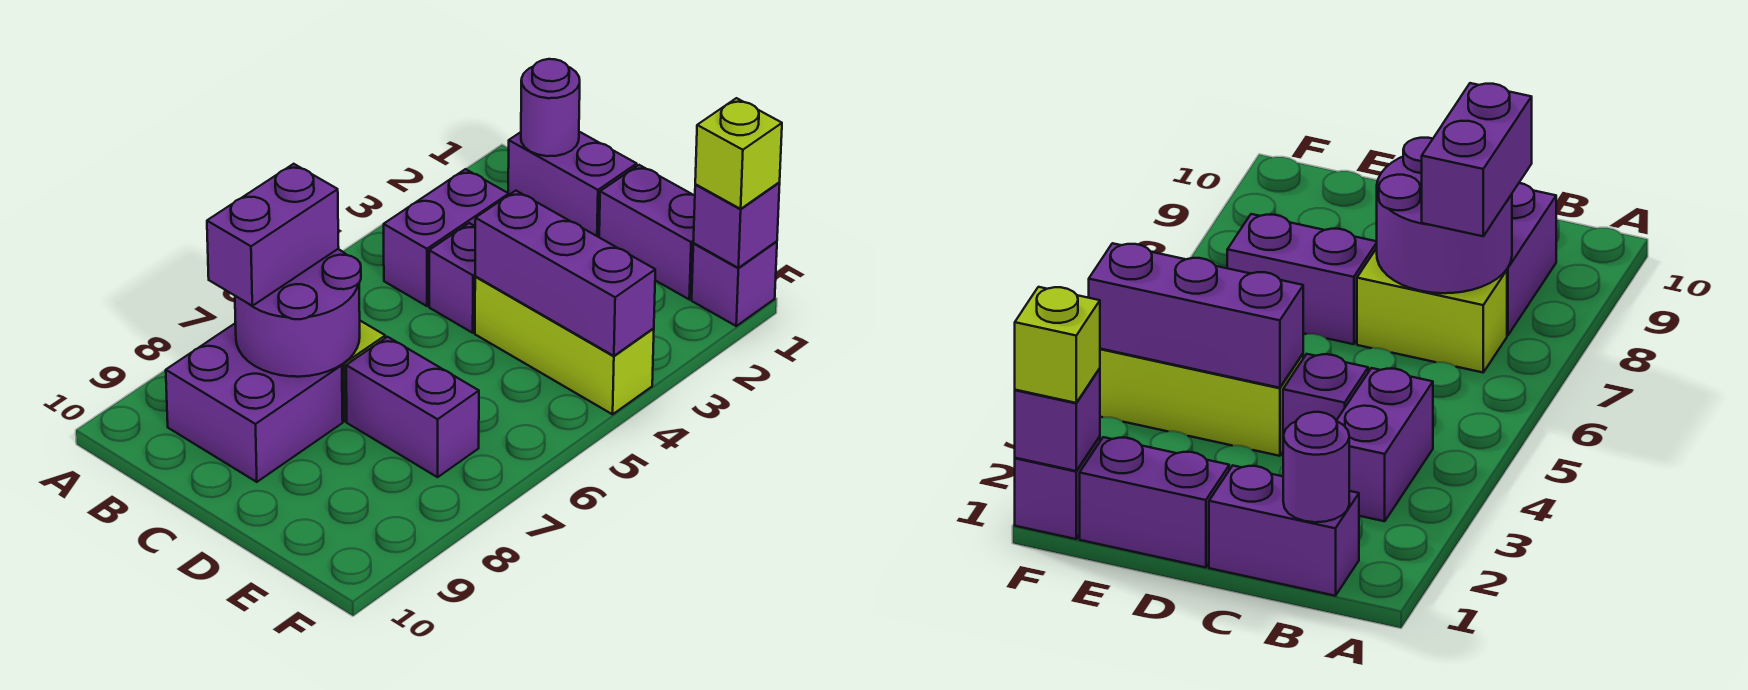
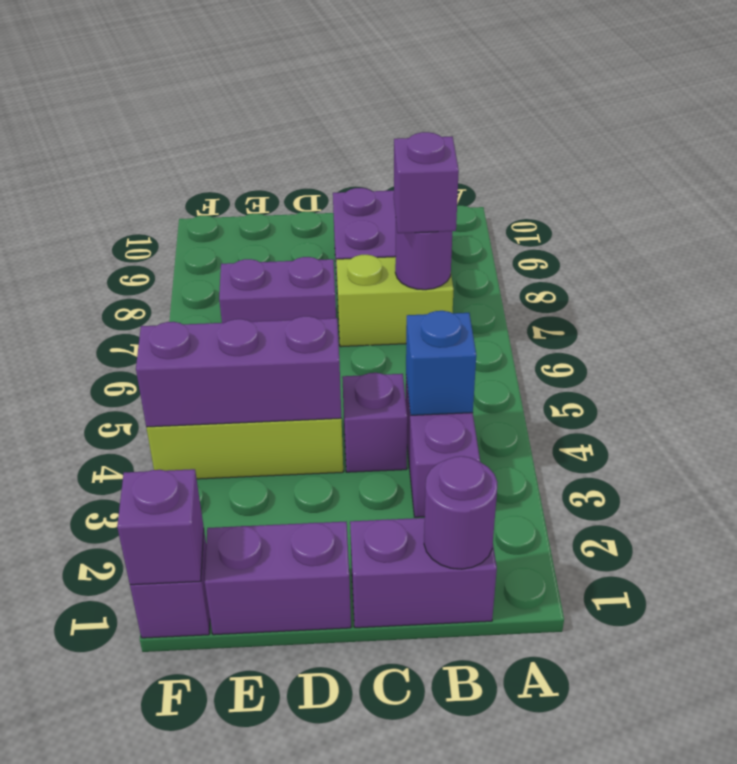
none -> blue brick B4 level 2
purple round brick B7:C8 level 2 -> purple round brick B7 level 2
purple brick B7:B8 level 3 -> purple brick B7 level 3
lime brick F1 level 3 -> none

